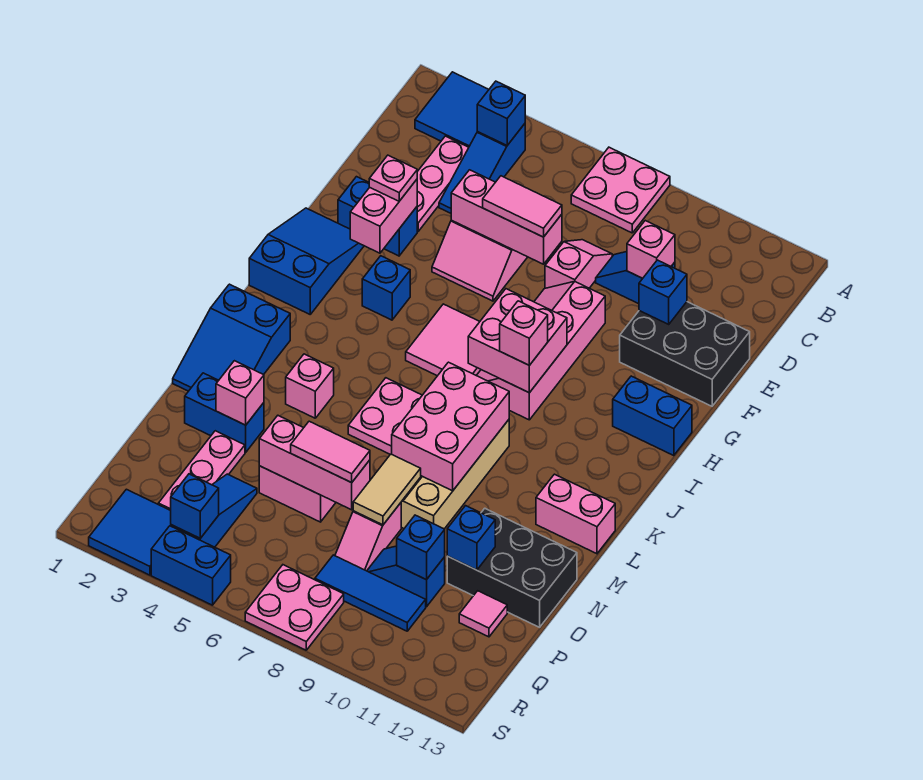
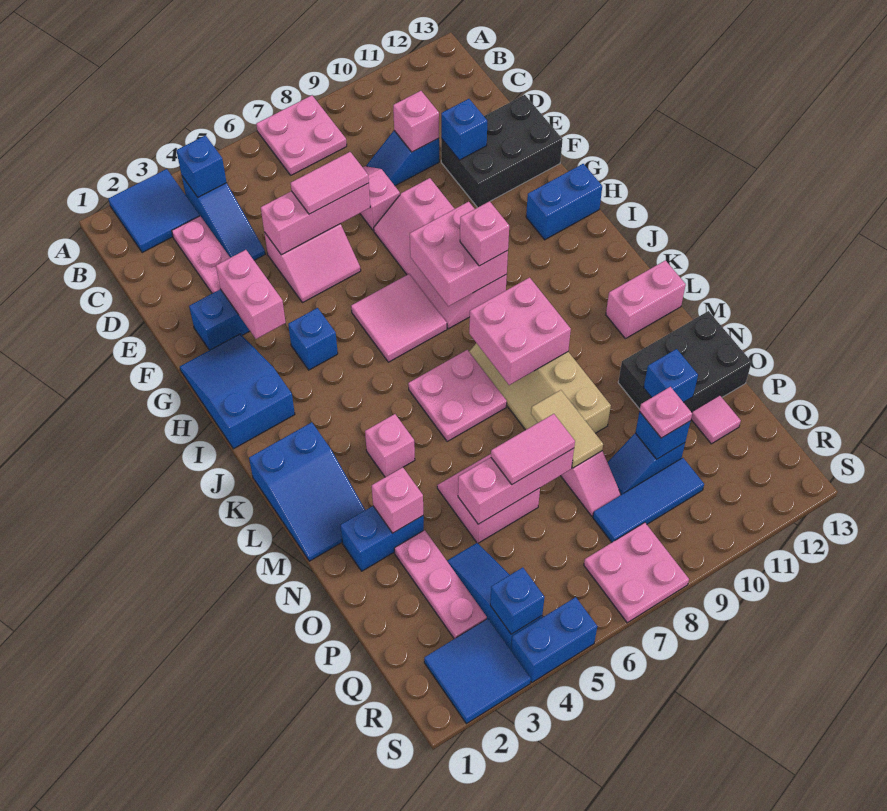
pink plate F3 level 3 -> pink plate P10 level 3
pink brick K8:M9 level 2 -> pink brick K8:L9 level 2

